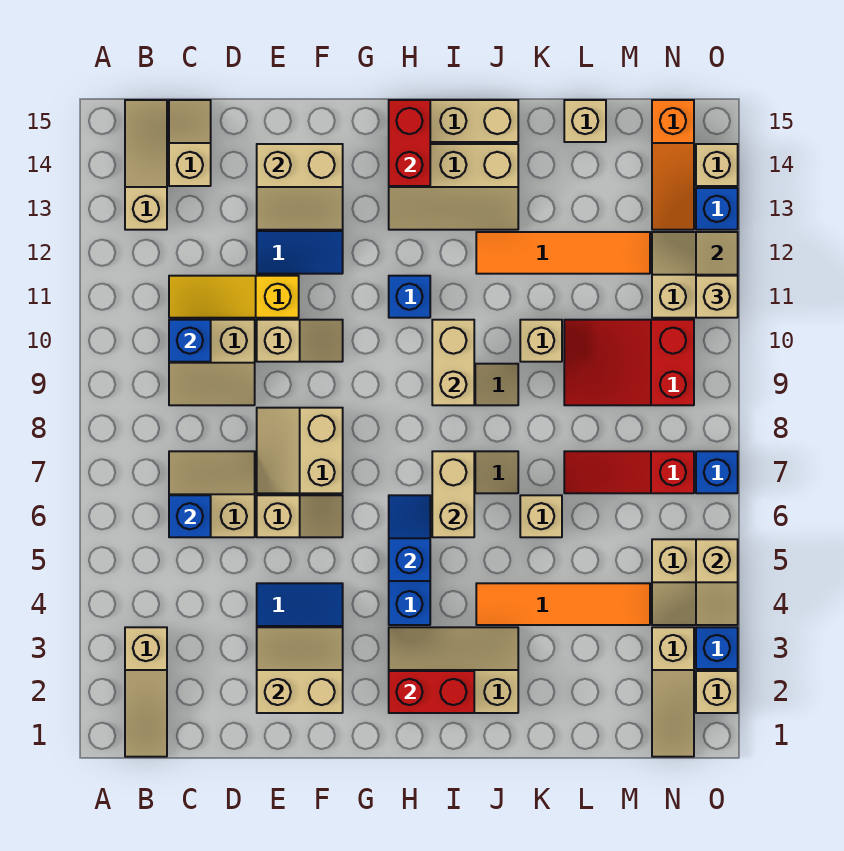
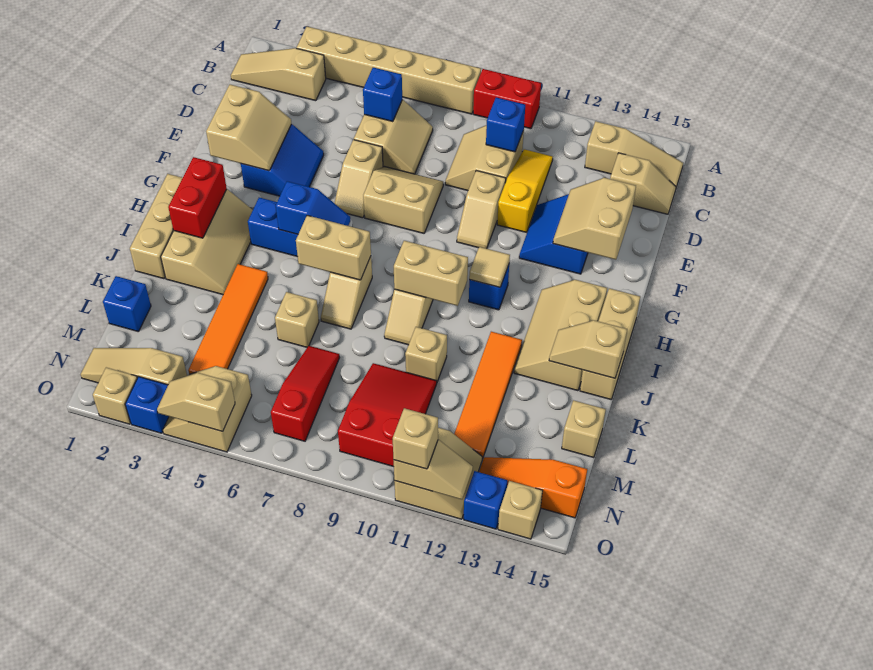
none -> tan brick A3:A8 level 1
none -> tan brick H1:J1 level 1
none -> tan tile H11 level 2
red brick H14:H15 level 2 -> red brick A9:A10 level 1
none -> tan slope J14:J15 level 2 top 15
blue brick O7 level 1 -> blue brick L1 level 1

